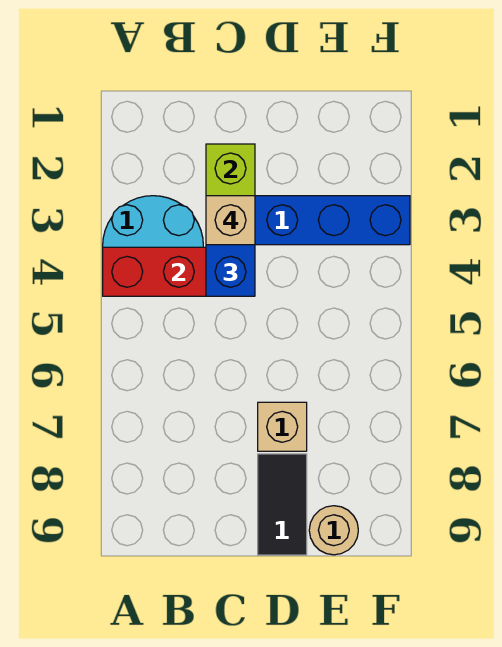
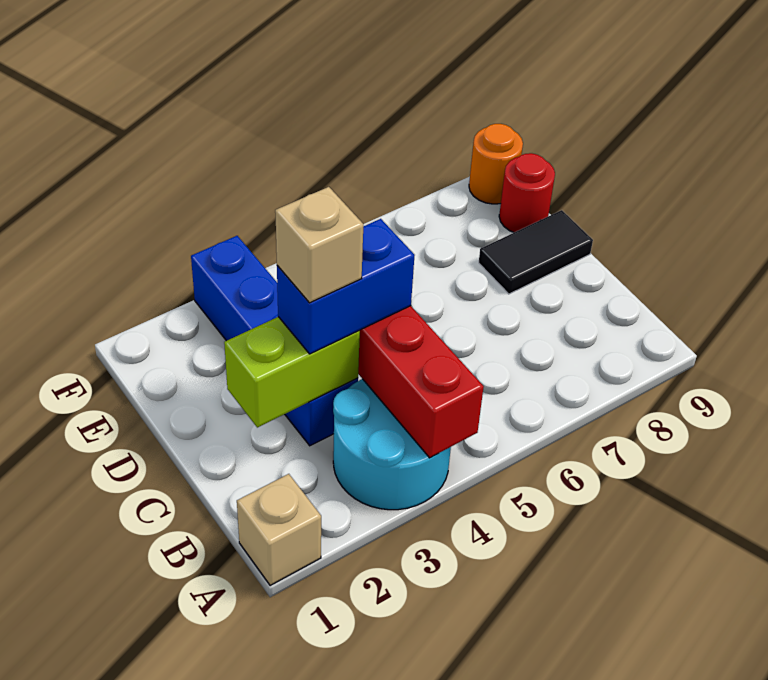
tan brick D7 level 1 -> tan brick A1 level 1
tan round brick E9 level 1 -> red round brick E9 level 1
none -> orange round brick F9 level 1

